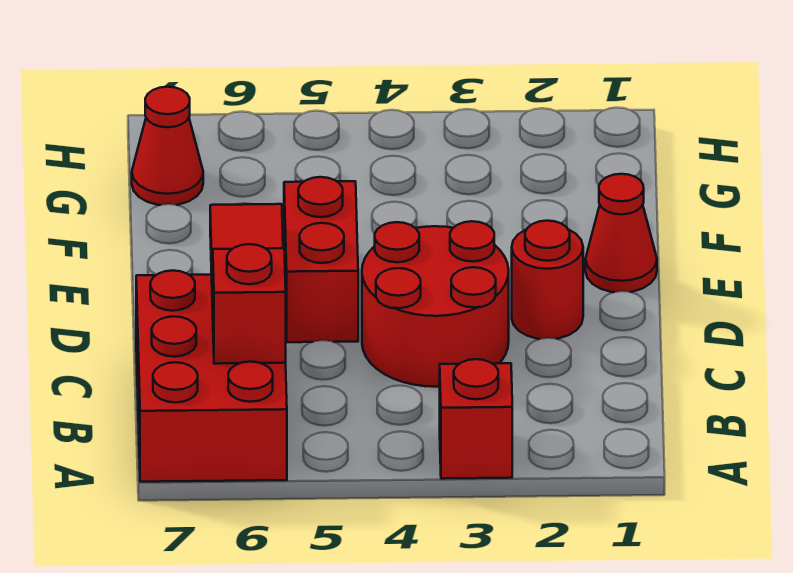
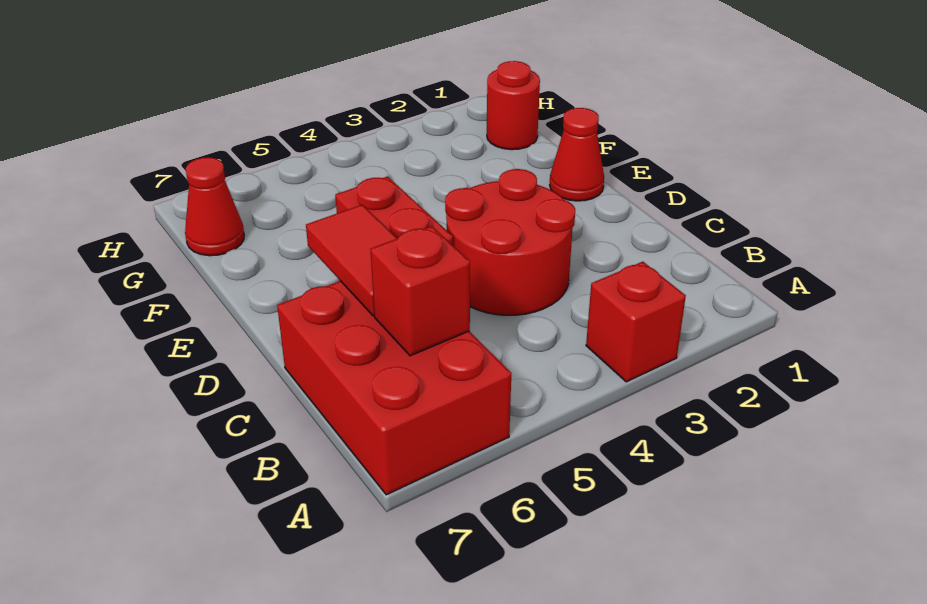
red round brick D2 level 1 -> red round brick G1 level 1

